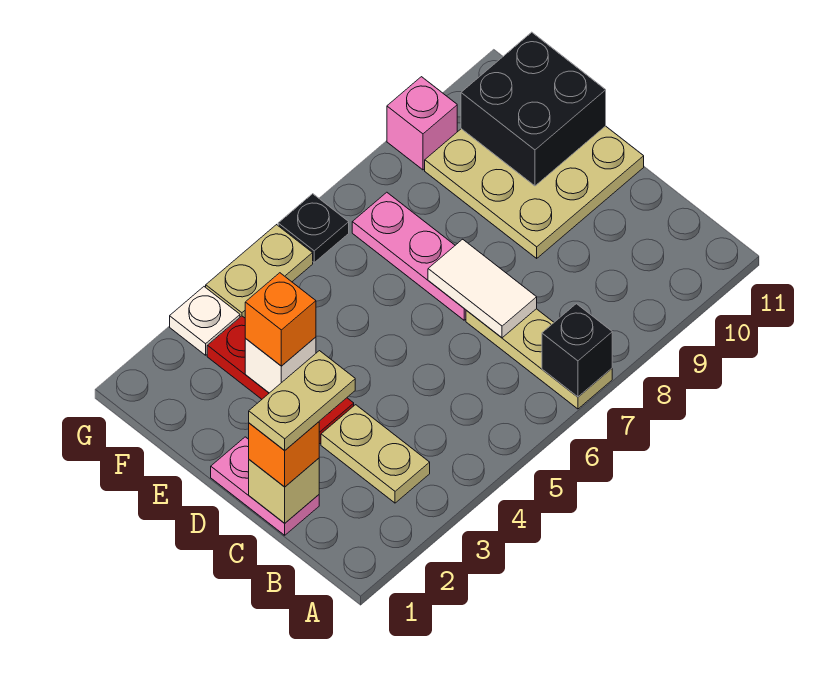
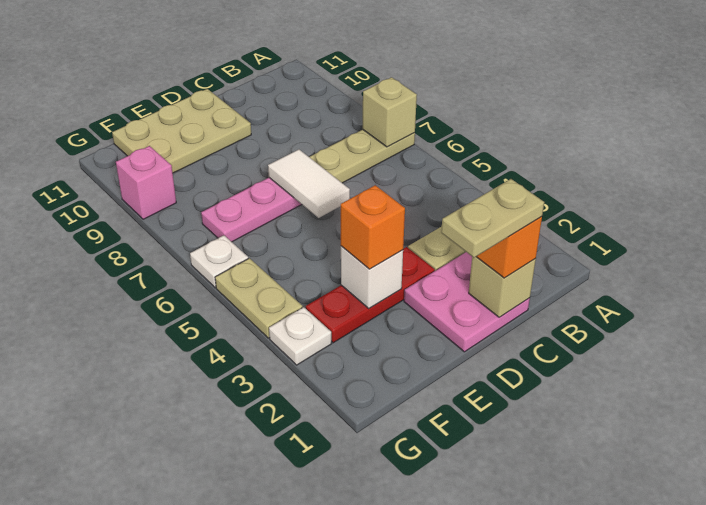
black brick A7 level 2 -> tan brick A7 level 2
pink plate C1:D1 level 1 -> pink plate C1:D2 level 1
tan plate C1:C2 level 4 -> tan plate C1:D1 level 4
white tile C7:D7 level 2 -> white tile D6:D7 level 2
tan plate D9:F11 level 1 -> tan plate D10:F11 level 1
black brick E10:F11 level 2 -> none
black plate G6 level 1 -> white plate G6 level 1

